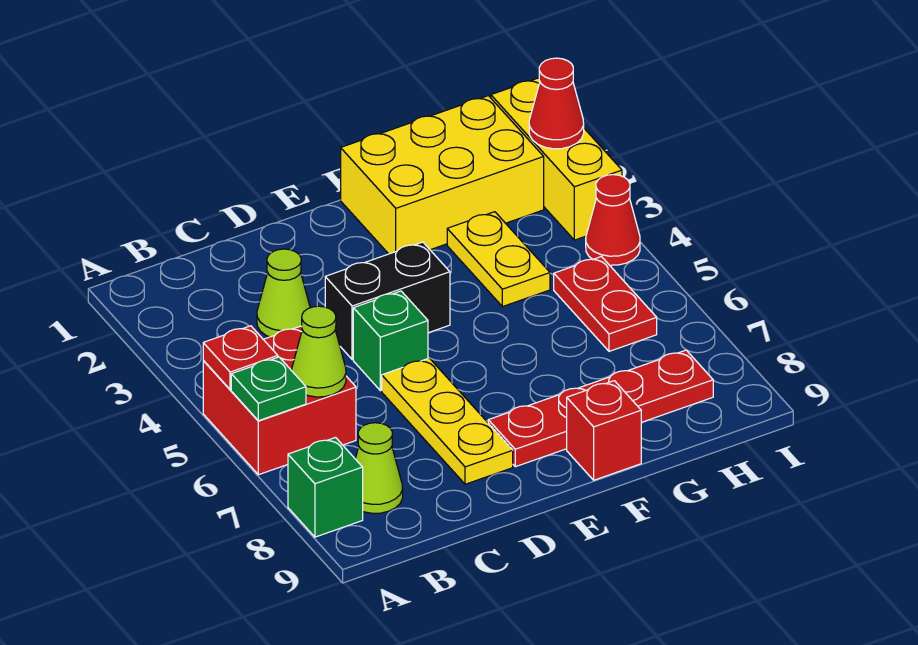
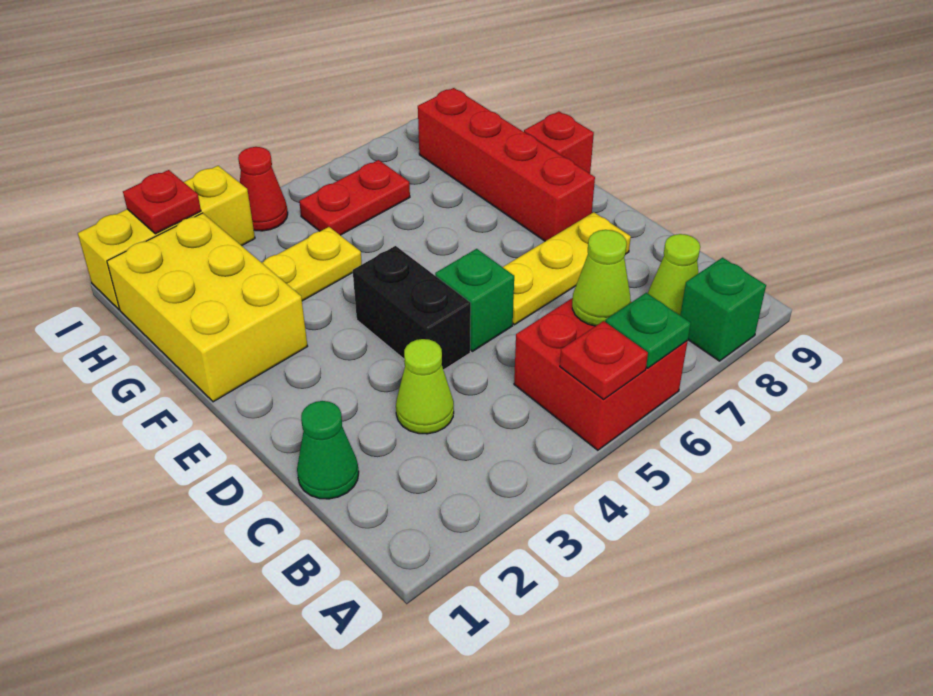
none -> green cone C1 level 1
red plate E8:H8 level 1 -> red brick E8:H8 level 1
red cone I2 level 2 -> red plate I2 level 2

